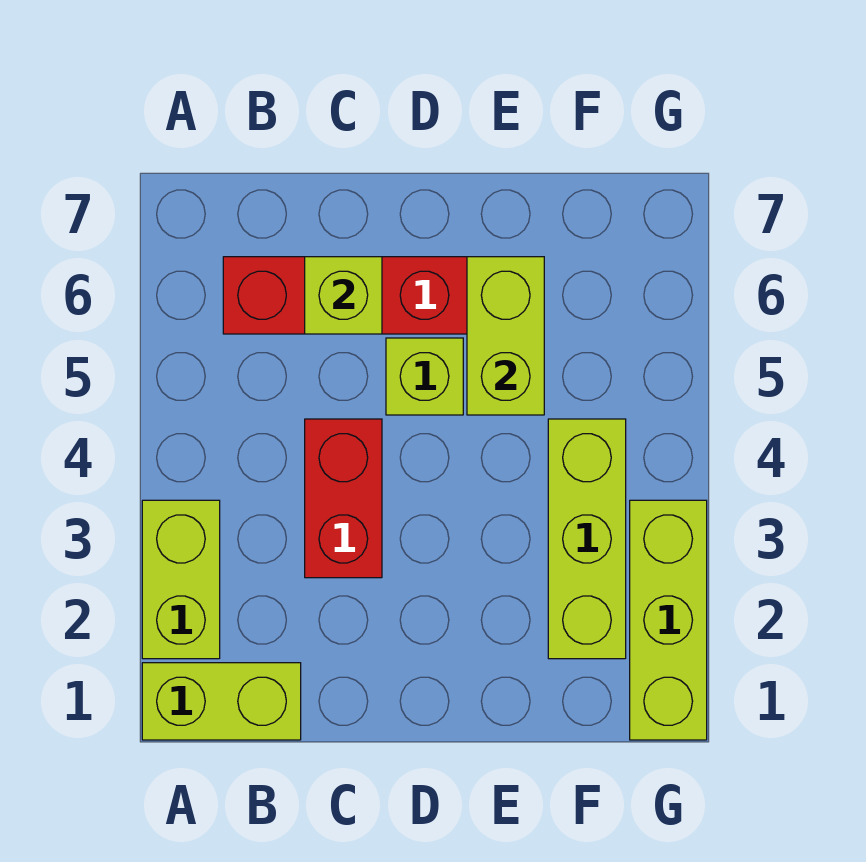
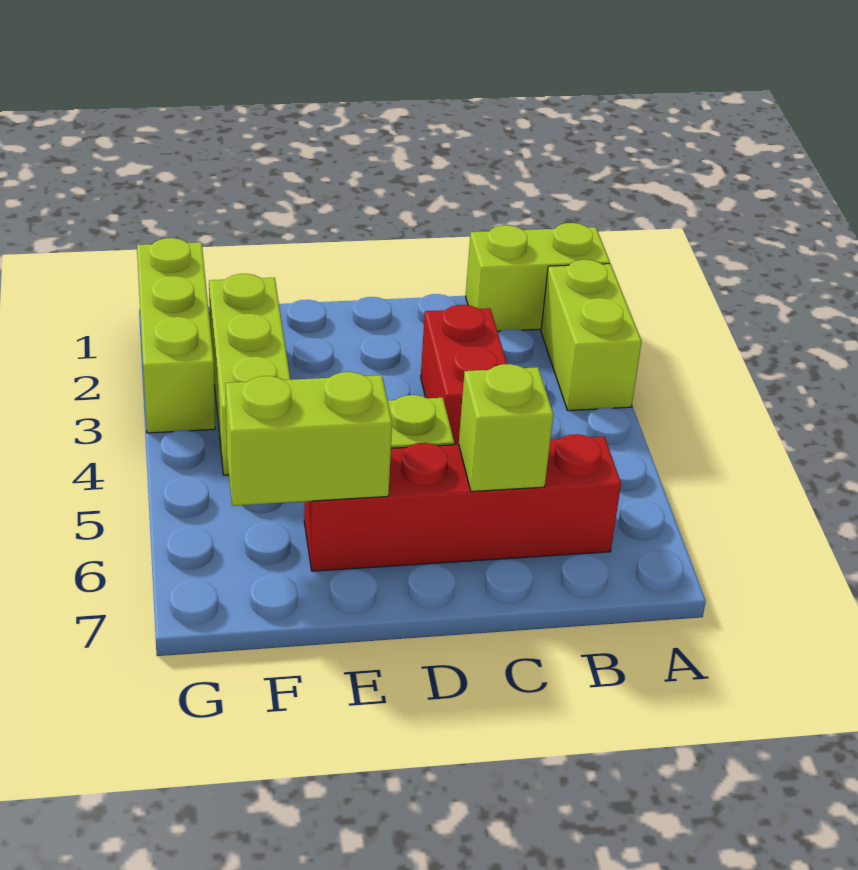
lime brick E5:E6 level 2 -> lime brick E6:F6 level 2

